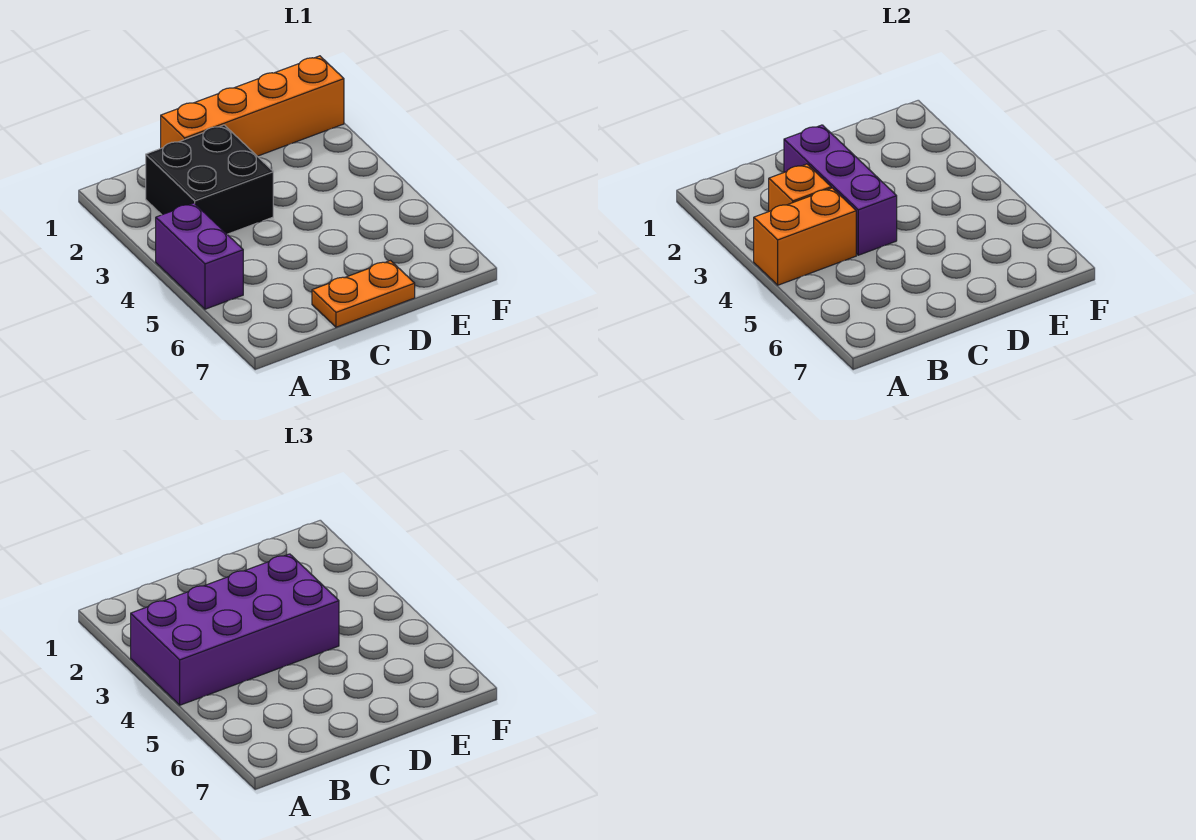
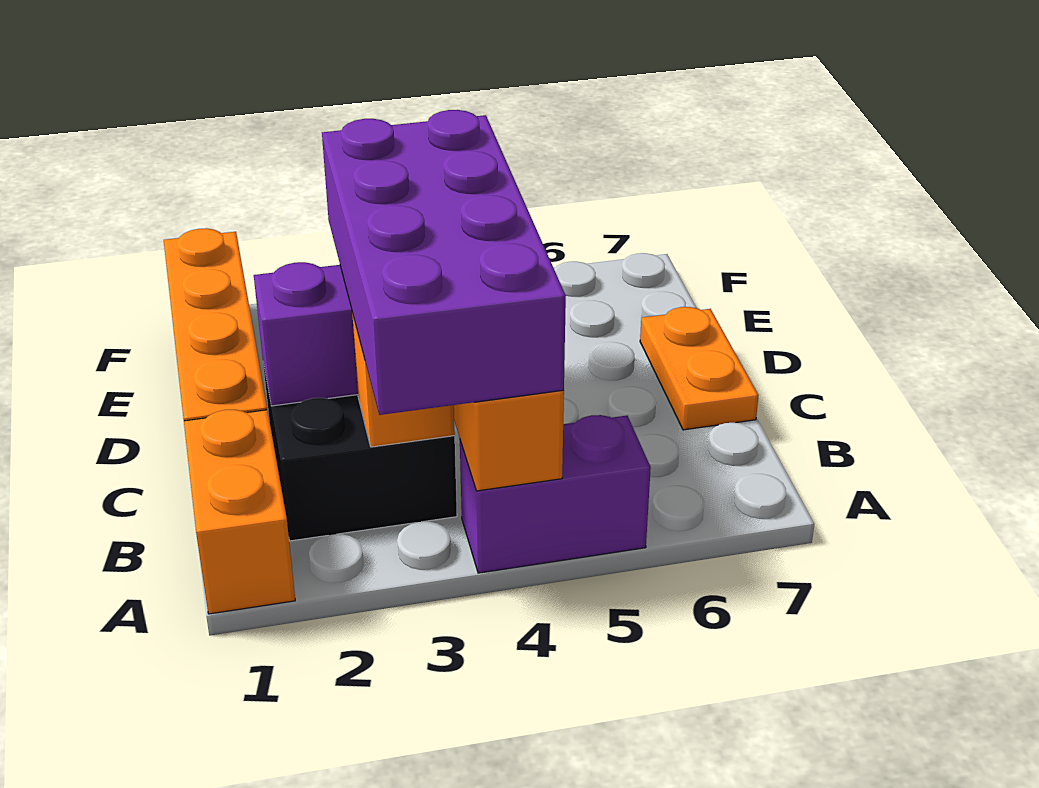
none -> orange brick A1:B1 level 1

